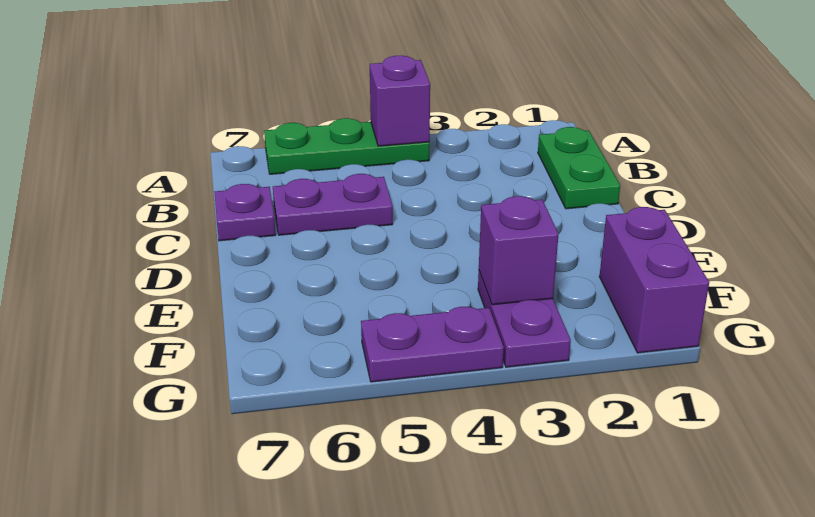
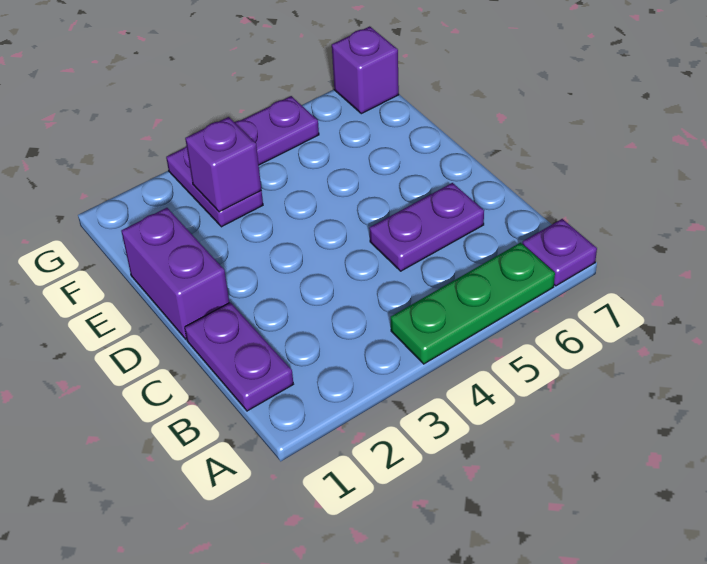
purple brick A4 level 2 -> purple brick G7 level 1
green plate B1:C1 level 1 -> purple plate B1:C1 level 1
purple plate C7 level 1 -> purple plate A7 level 1
purple brick F1:G1 level 1 -> purple brick D1:E1 level 1

